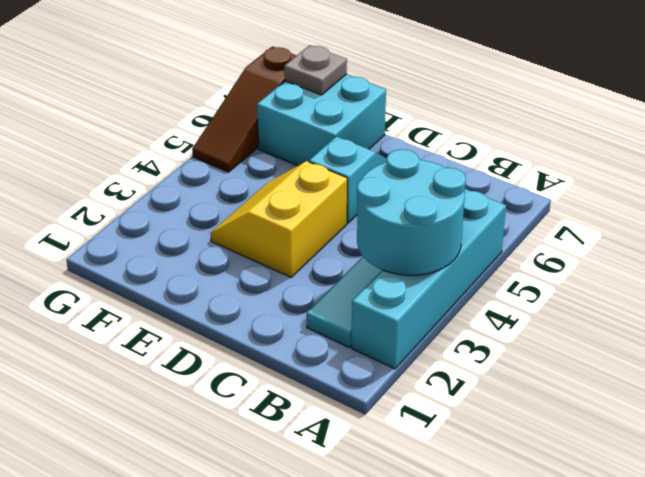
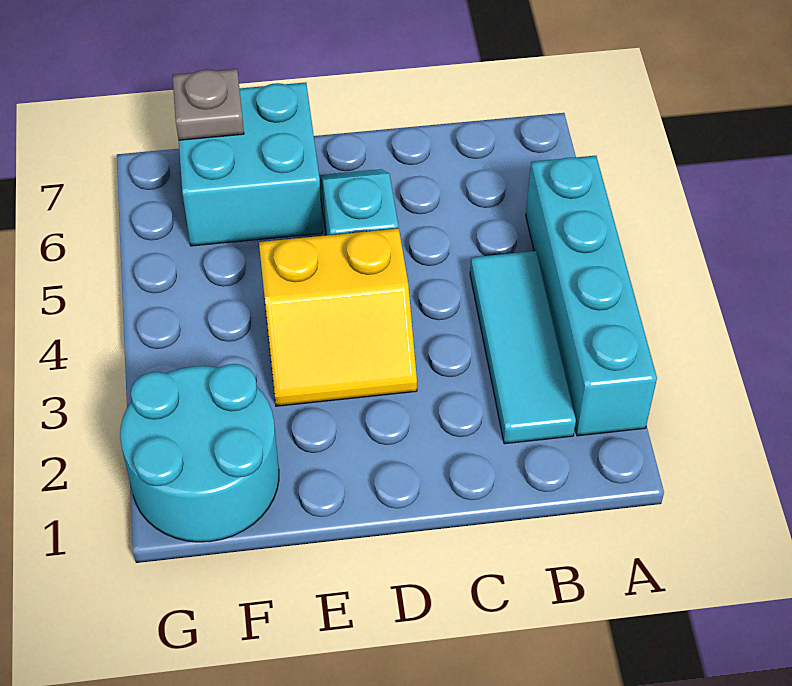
cyan round brick A3:B4 level 2 -> cyan round brick F1:G2 level 1
yellow slope D3:E4 level 1 top D -> yellow slope D3:E4 level 1 top 4
brown slope G5:G7 level 1 top 7 -> none

